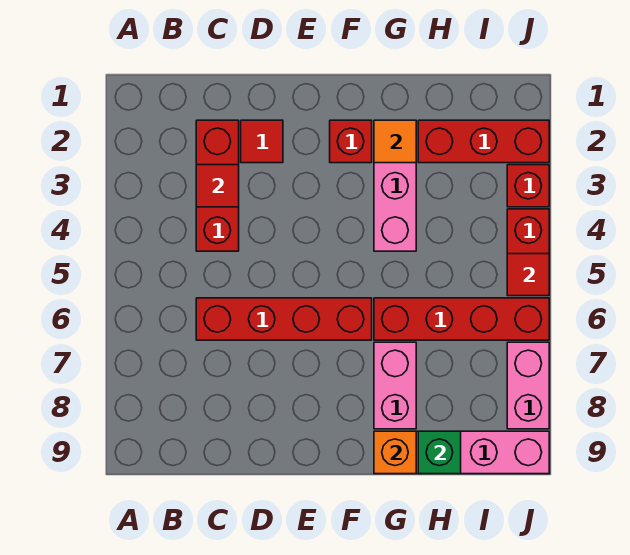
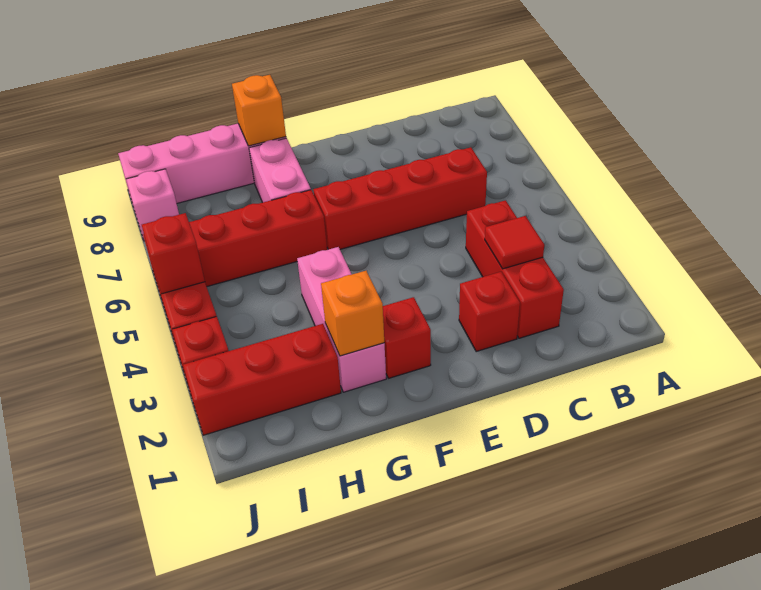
red tile D2 level 1 -> red brick D2 level 1
orange tile G2 level 2 -> orange brick G2 level 2
green brick H9 level 2 -> none
red tile J5 level 2 -> red brick J5 level 2
pink brick J7:J8 level 1 -> pink brick J8 level 1

